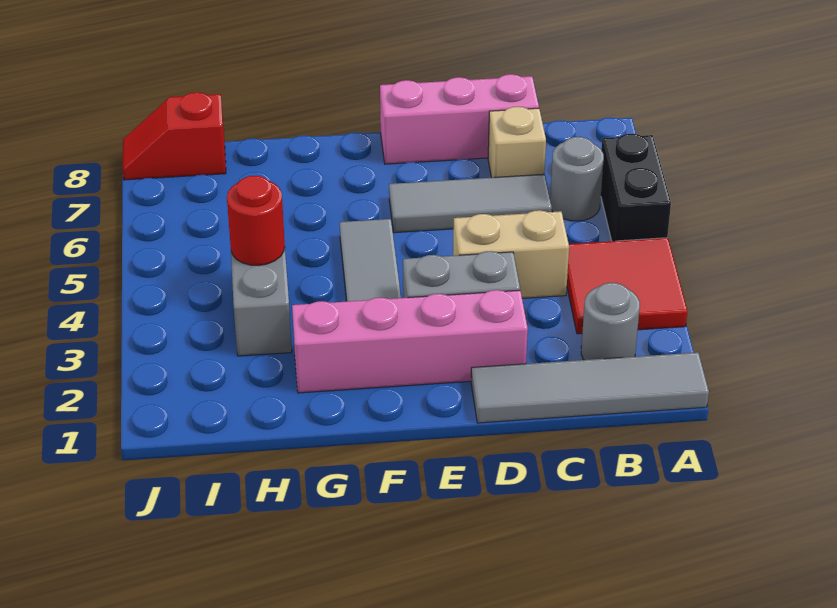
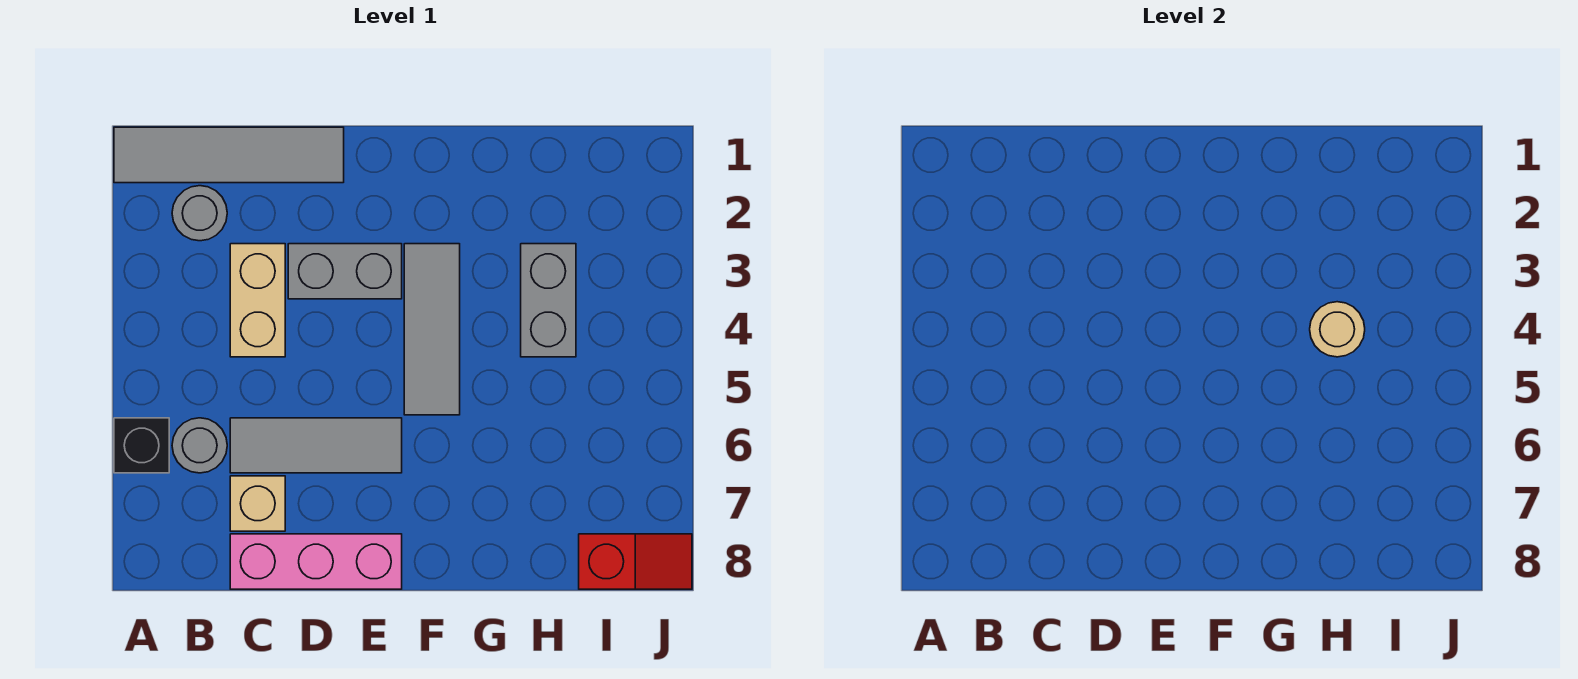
red tile A3:B4 level 1 -> none
black brick A5:A6 level 1 -> black brick A6 level 1
tan brick C4:D4 level 1 -> tan brick C3:C4 level 1
pink brick D2:G2 level 1 -> none
red round brick H4 level 2 -> tan round brick H4 level 2

